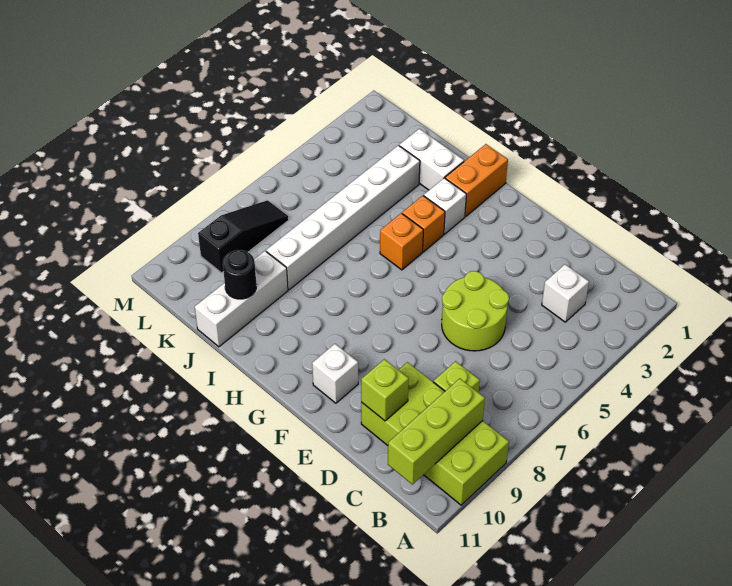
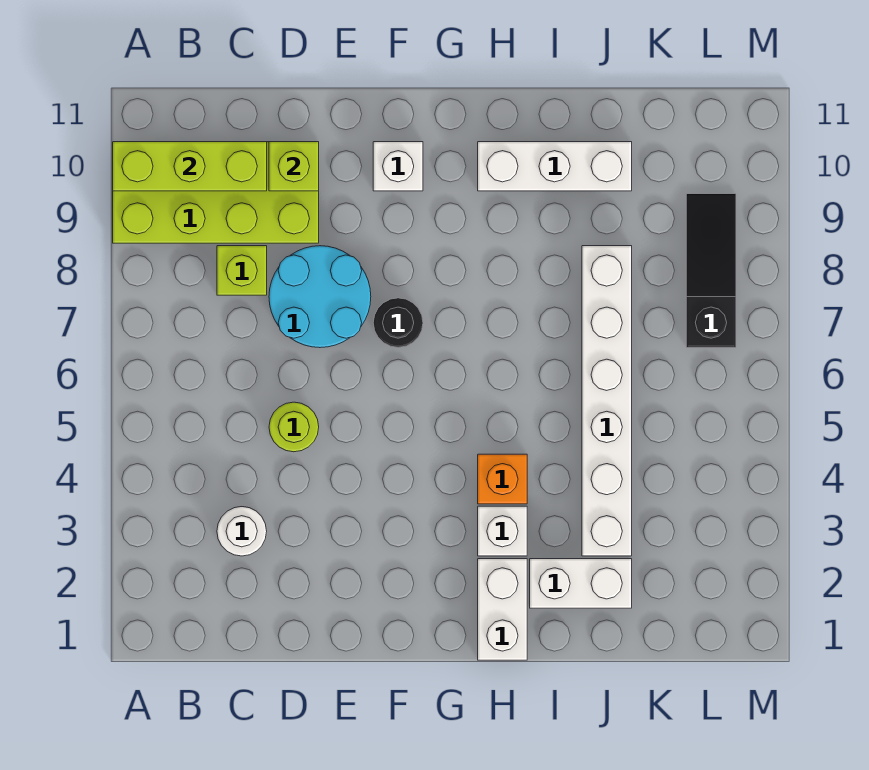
lime brick B9:B11 level 2 -> lime brick A10:C10 level 2
white brick C3 level 1 -> white round brick C3 level 1
lime round brick D5:E6 level 1 -> lime round brick D5 level 1
none -> cyan round brick D7:E8 level 1
orange brick H1:H2 level 1 -> white brick H1:H2 level 1
orange brick H5 level 1 -> none
white brick J9:J11 level 1 -> white brick H10:J10 level 1
black round brick J10 level 2 -> black round brick F7 level 1
black slope L7:L9 level 1 top 9 -> black slope L7:L9 level 1 top 7

